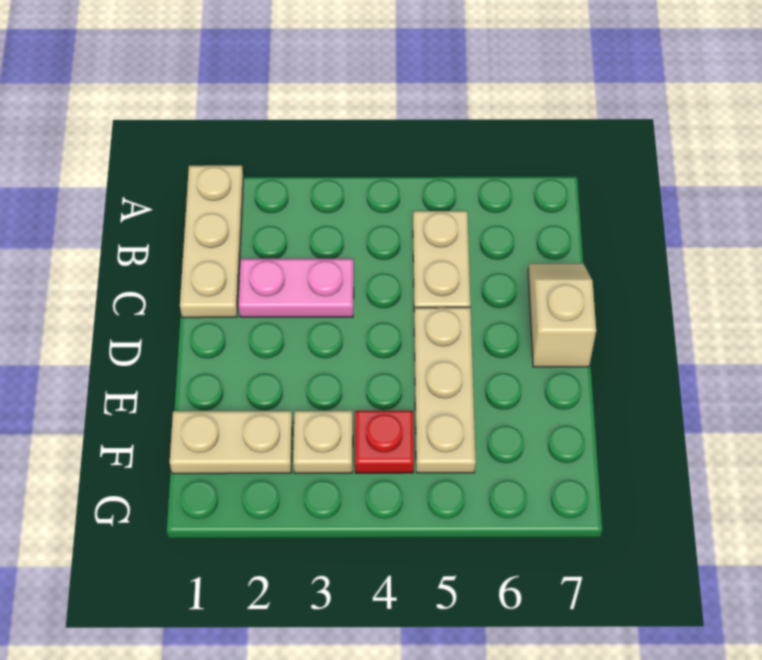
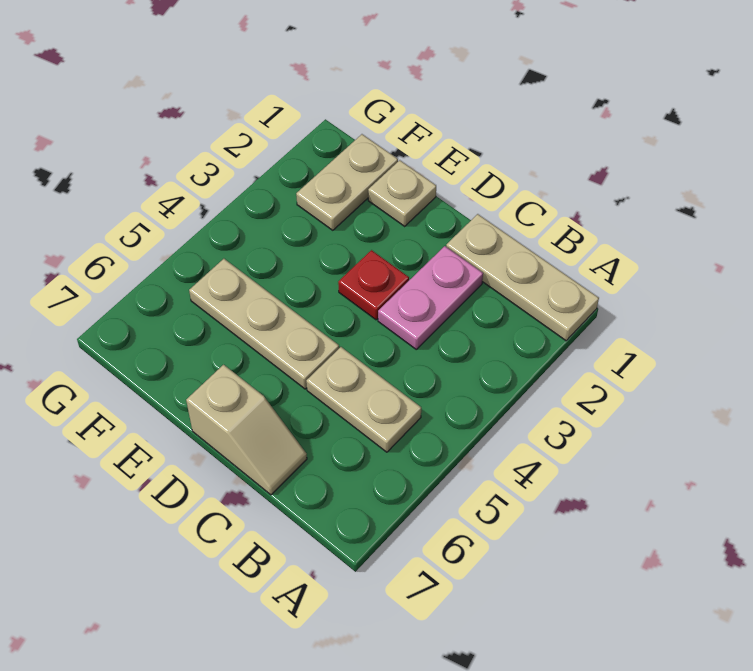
tan plate F3 level 1 -> tan plate E1 level 1
red plate F4 level 1 -> red plate D3 level 1

